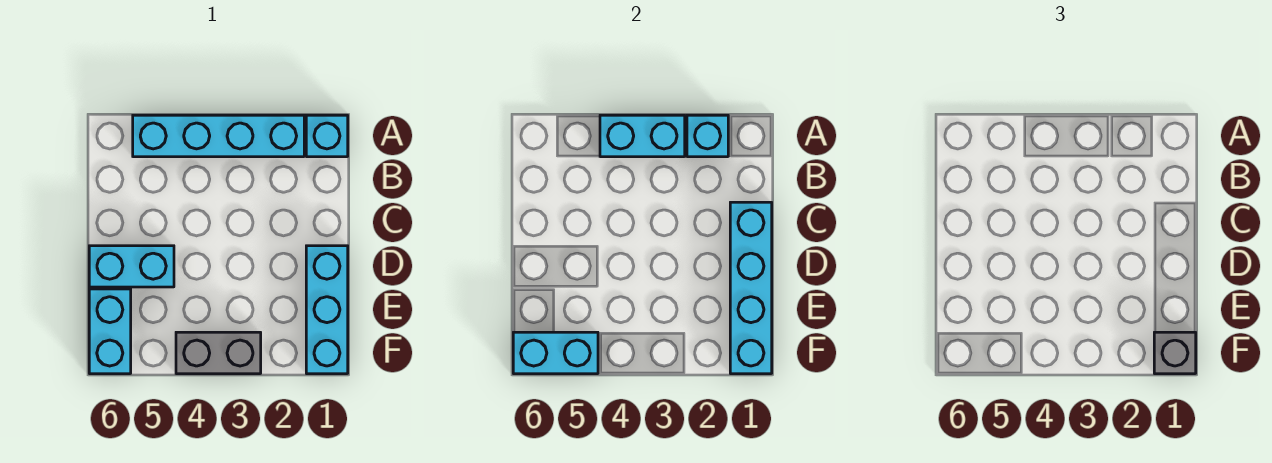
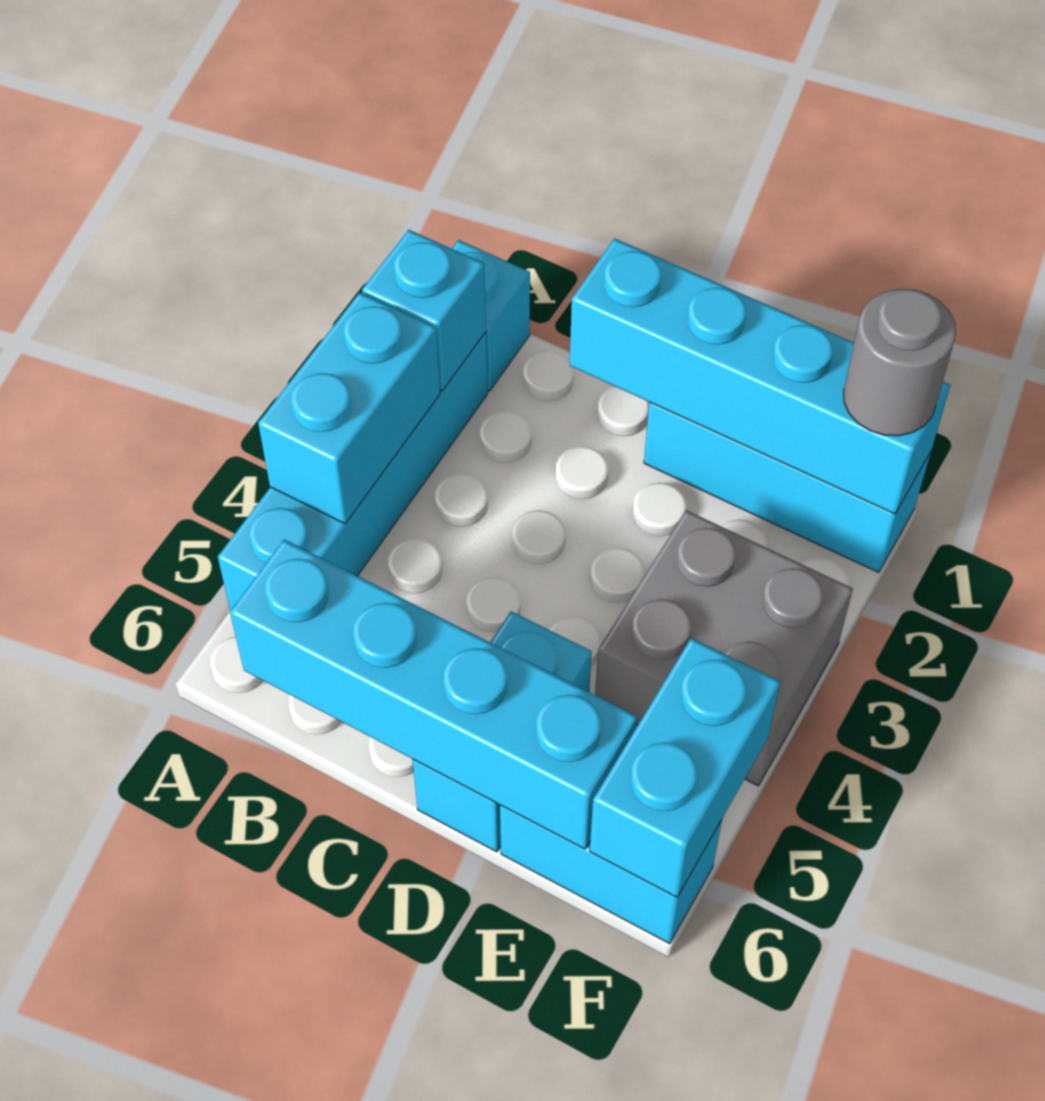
none -> cyan brick B6:E6 level 2
grey brick F1 level 3 -> grey round brick F1 level 3
grey brick F3:F4 level 1 -> grey brick E3:F4 level 1

